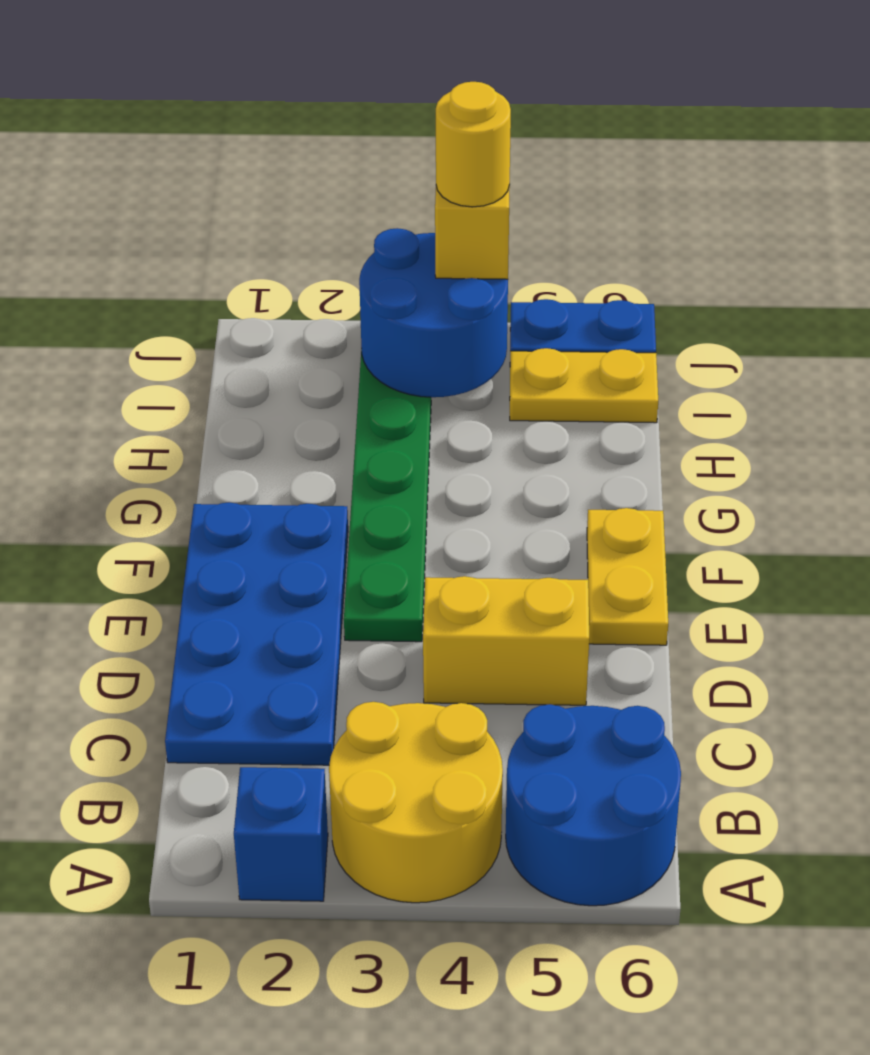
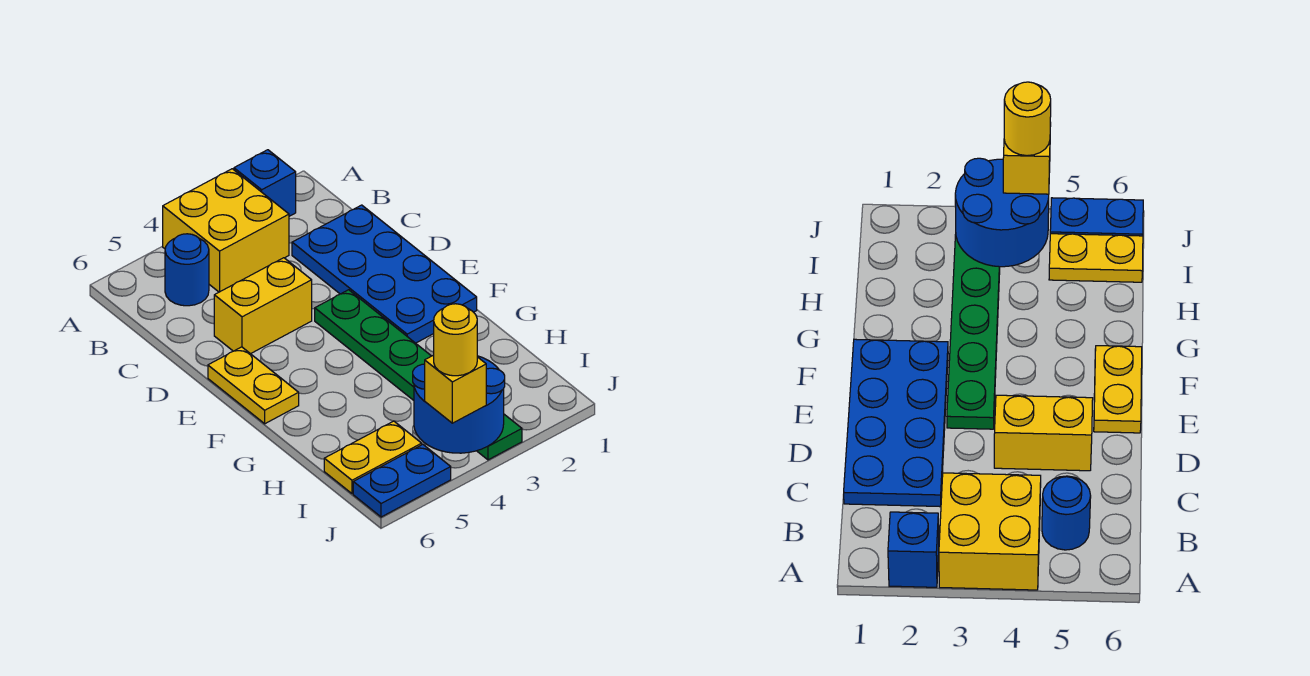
yellow round brick A3:B4 level 1 -> yellow brick A3:B4 level 1
blue round brick A5:B6 level 1 -> blue round brick B5 level 1

